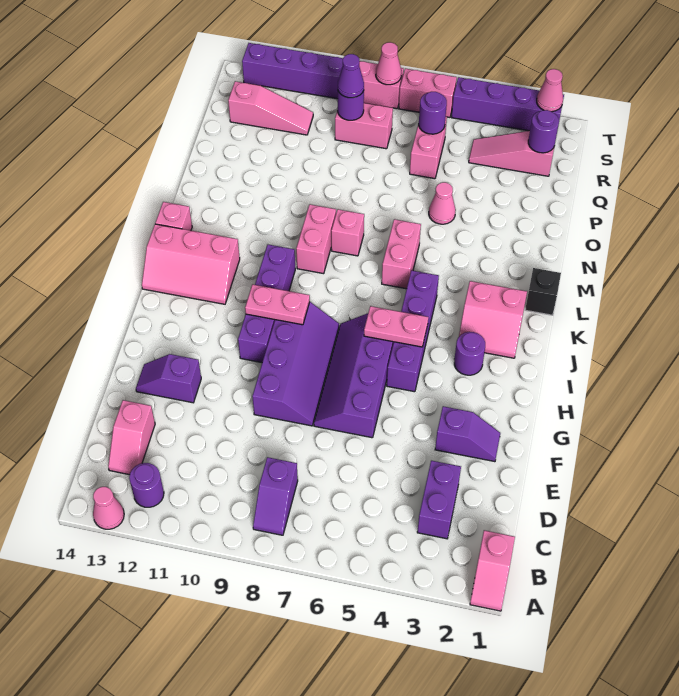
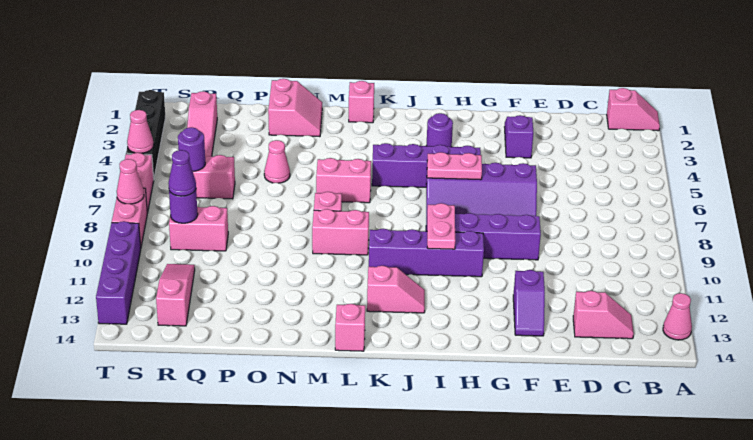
purple slope B8:C8 level 1 top C -> none
purple round brick B12 level 1 -> none
purple brick C3:D3 level 1 -> none
pink plate I5:I6 level 2 -> pink plate H6:I6 level 2
pink slope J2:K3 level 1 top K -> pink slope N1:O2 level 1 top O
pink slope J12:K14 level 1 top K -> pink slope J12:K12 level 1 top K
black brick L1 level 1 -> pink brick L1 level 1
purple round brick R2 level 2 -> none
pink brick R8:R9 level 1 -> pink brick Q9:R9 level 1
purple brick T2:T5 level 1 -> black brick T2:T5 level 1
pink cone T2 level 2 -> pink cone T5 level 2

